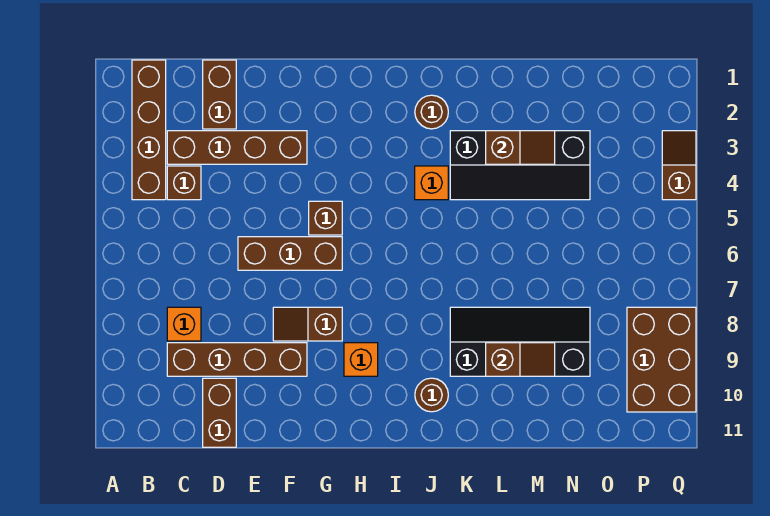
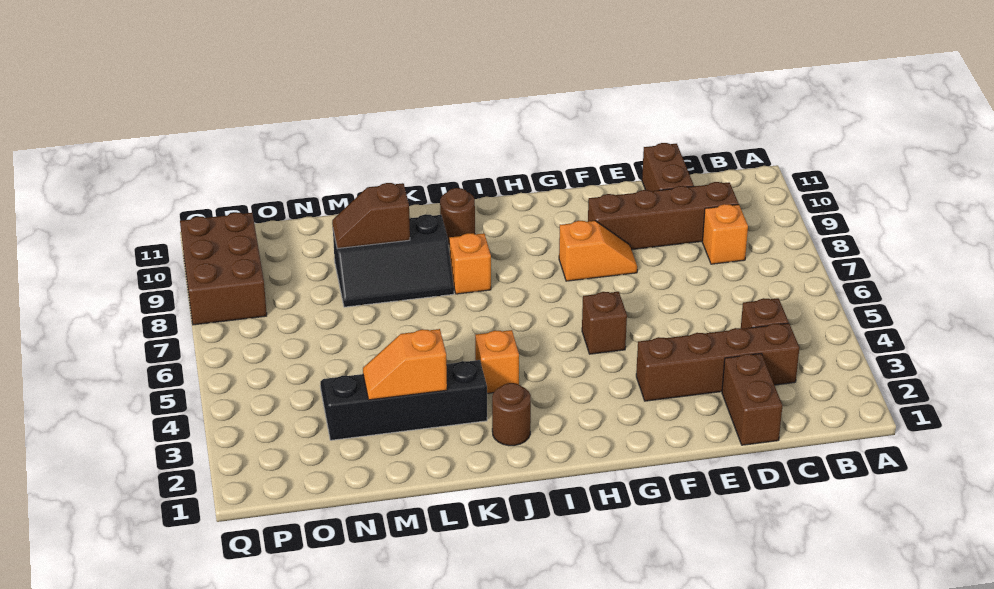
brown brick B1:B4 level 1 -> none
brown brick E6:G6 level 1 -> none
brown slope F8:G8 level 1 top G -> orange slope F8:G8 level 1 top G
orange brick H9 level 1 -> orange brick J8 level 1
black slope K8:N9 level 1 top 9 -> black slope K8:M9 level 1 top 9
brown slope L3:M3 level 2 top L -> orange slope L3:M3 level 2 top L
brown slope Q3:Q4 level 1 top 4 -> none

